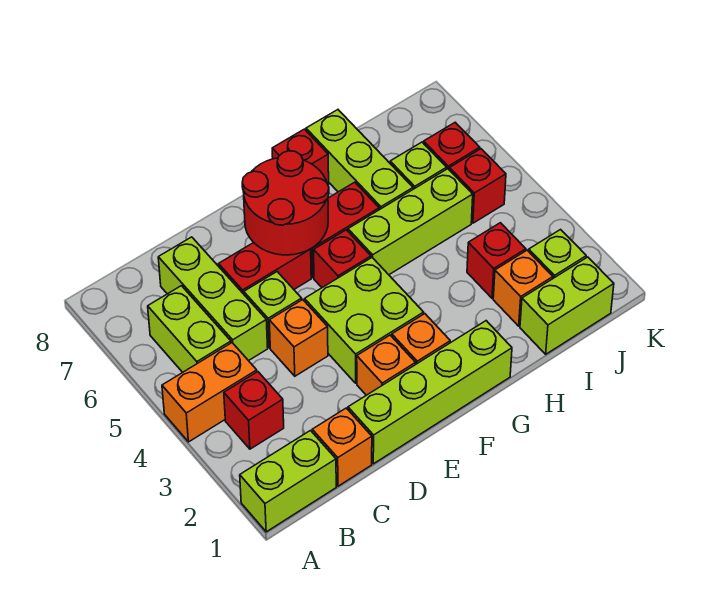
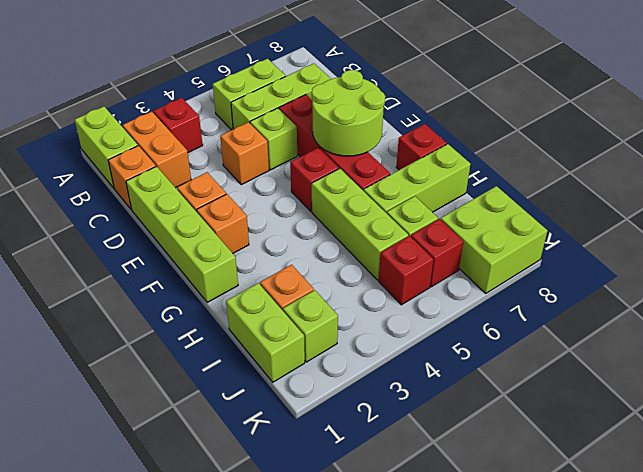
orange brick A4:B4 level 1 -> orange brick B2:C2 level 1
lime brick E3:F4 level 1 -> lime brick J7:K8 level 1
red round brick E6:F7 level 2 -> lime round brick E6:F7 level 2
red brick I3 level 1 -> none

